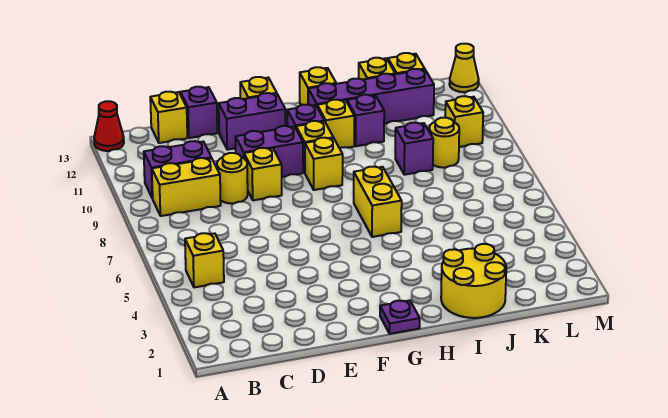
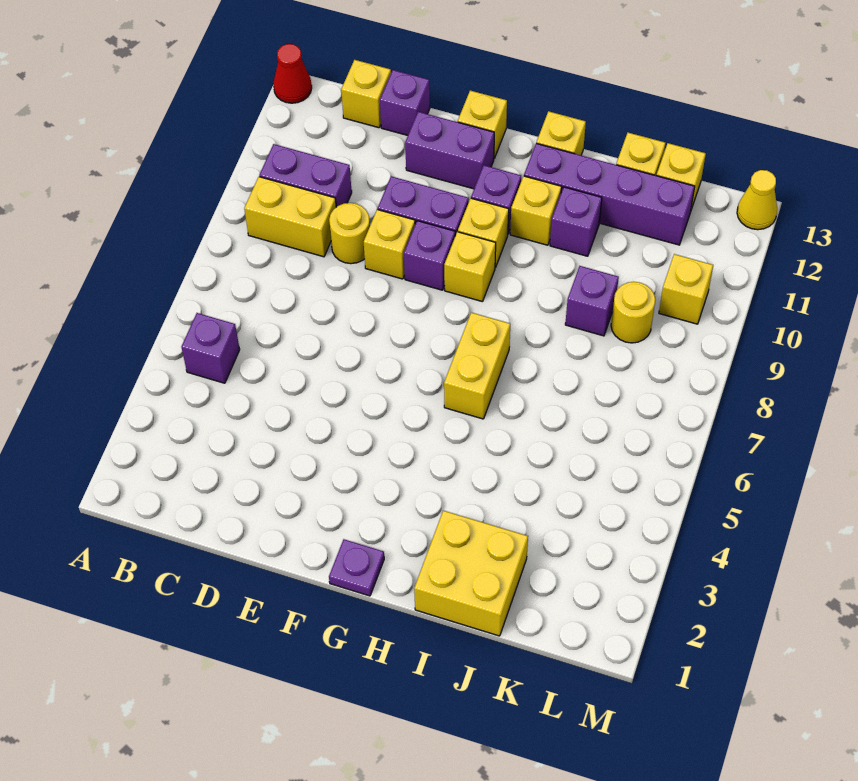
yellow brick B5 level 1 -> purple brick B5 level 1
none -> purple brick F9 level 1
yellow round brick I1:J2 level 1 -> yellow brick I1:J2 level 1

